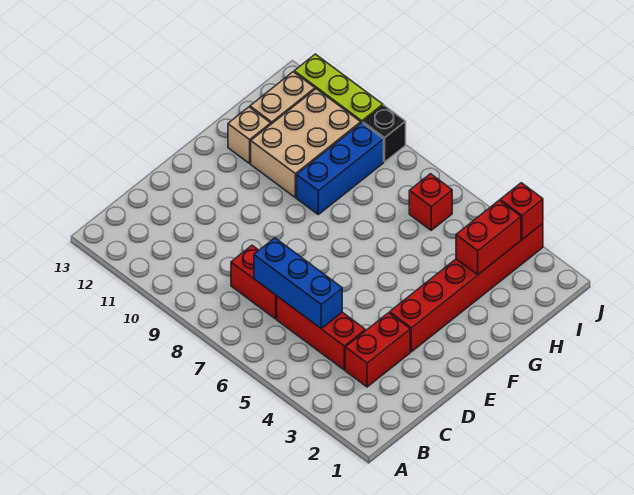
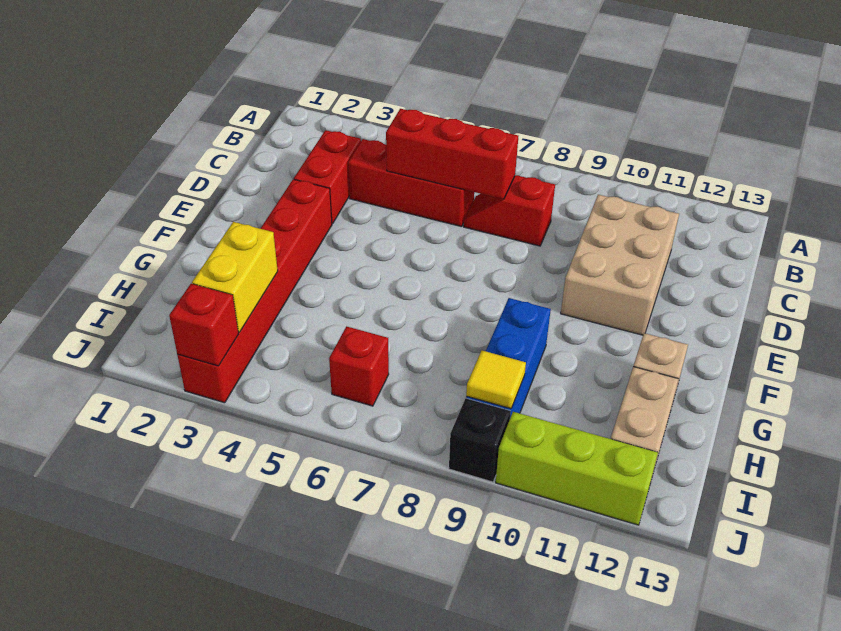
blue brick C5:C7 level 2 -> red brick C5:C7 level 2
red brick C7:C8 level 1 -> red slope C7:C8 level 1 top 8
tan brick G10:I11 level 1 -> tan brick C10:E11 level 1
red brick H3:I3 level 2 -> yellow brick H3:I3 level 2
none -> yellow tile I9 level 2

